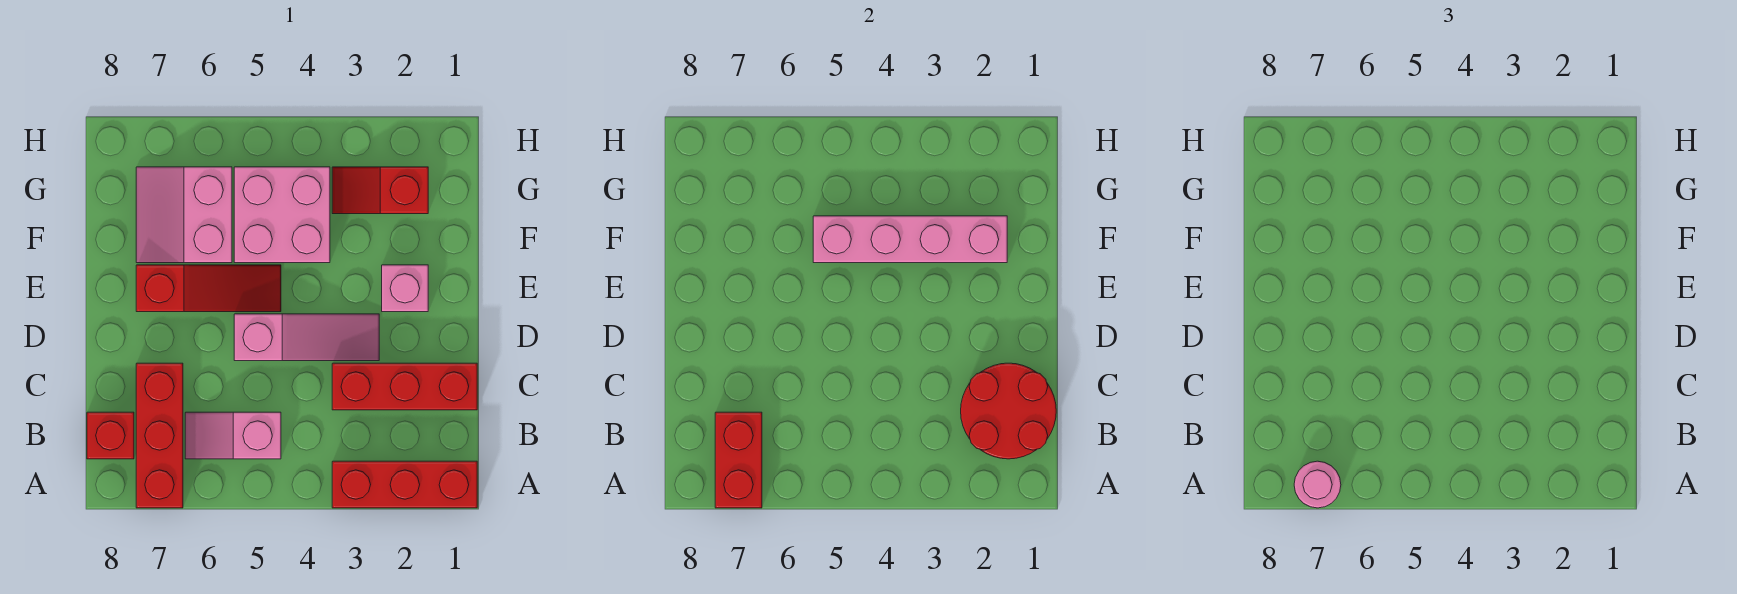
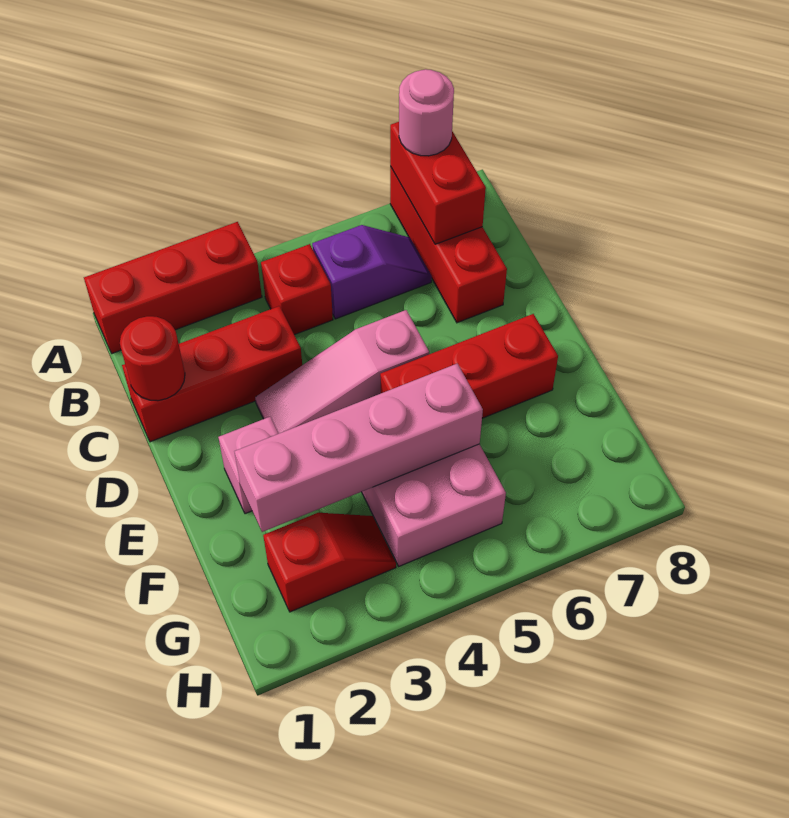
red round brick B1:C2 level 2 -> red round brick C1 level 2
pink slope B5:B6 level 1 top 5 -> purple slope B5:B6 level 1 top 5
red brick B8 level 1 -> red brick B4 level 1
red slope E5:E7 level 1 top 7 -> red brick E5:E7 level 1
pink slope F6:G7 level 1 top 6 -> none

